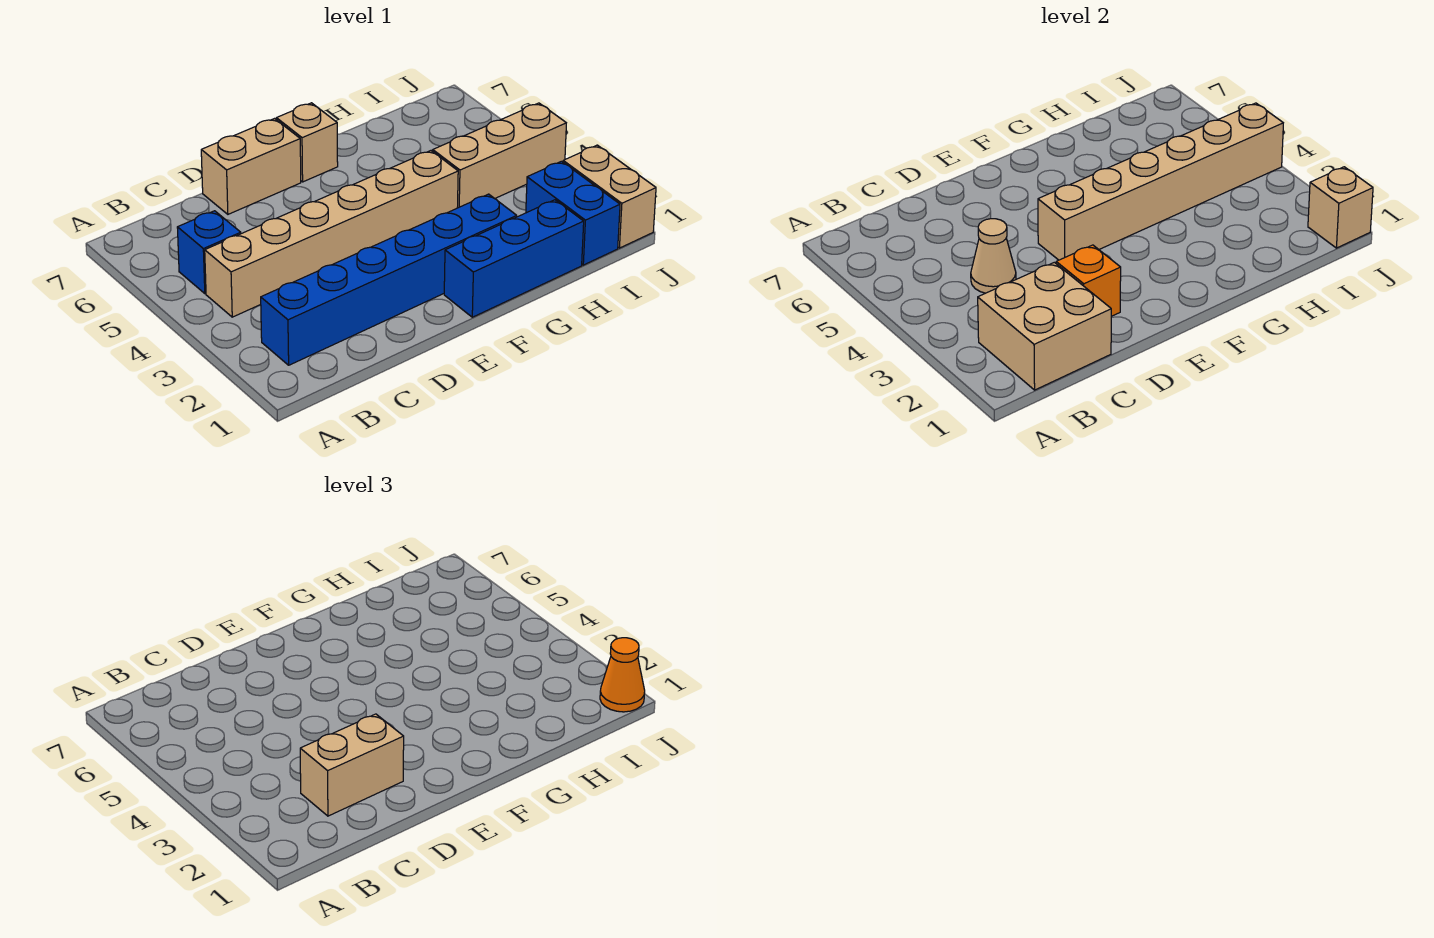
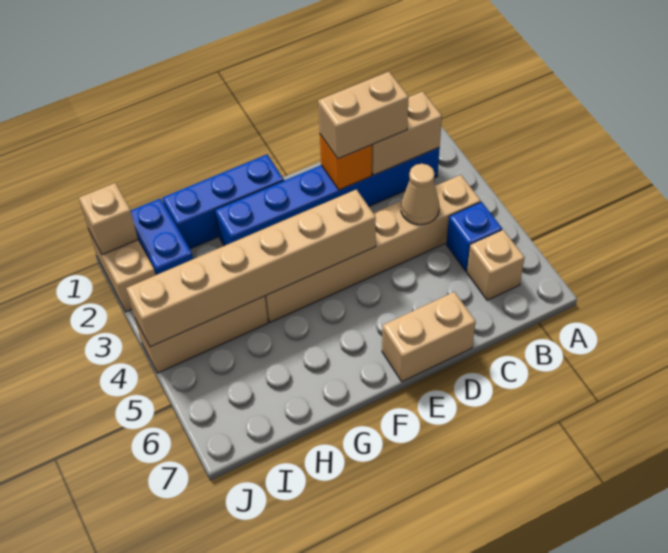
tan brick B1:C2 level 2 -> tan brick B2:C2 level 2
tan brick F7 level 1 -> tan brick B6 level 1
orange cone J1 level 3 -> none

